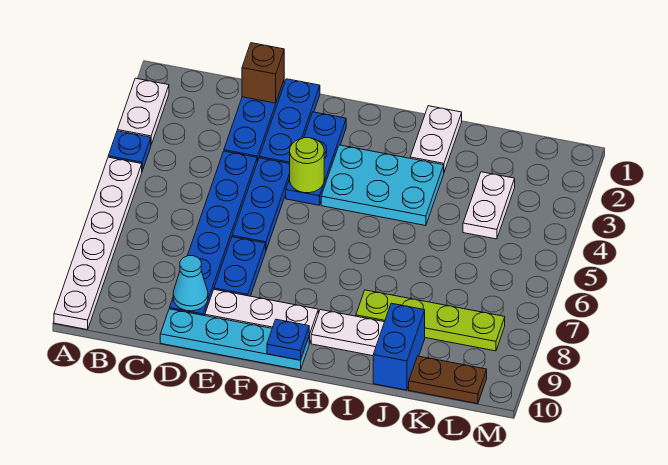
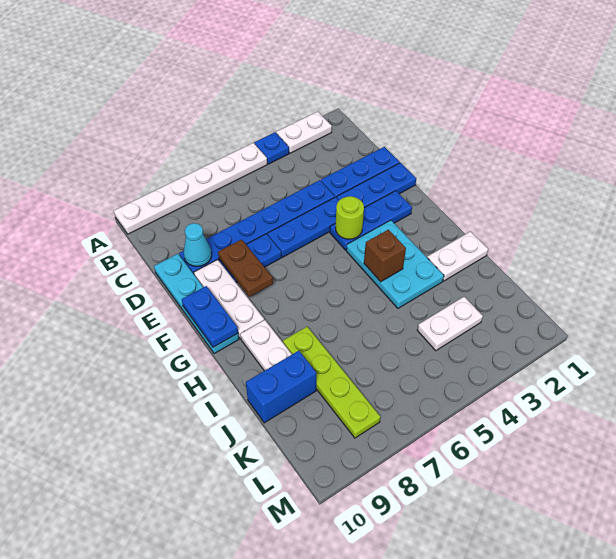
brown brick D1 level 2 -> brown brick H4 level 2
blue plate G10 level 2 -> blue plate F10:G10 level 2
brown plate K10:L10 level 1 -> brown plate E8:F8 level 2

